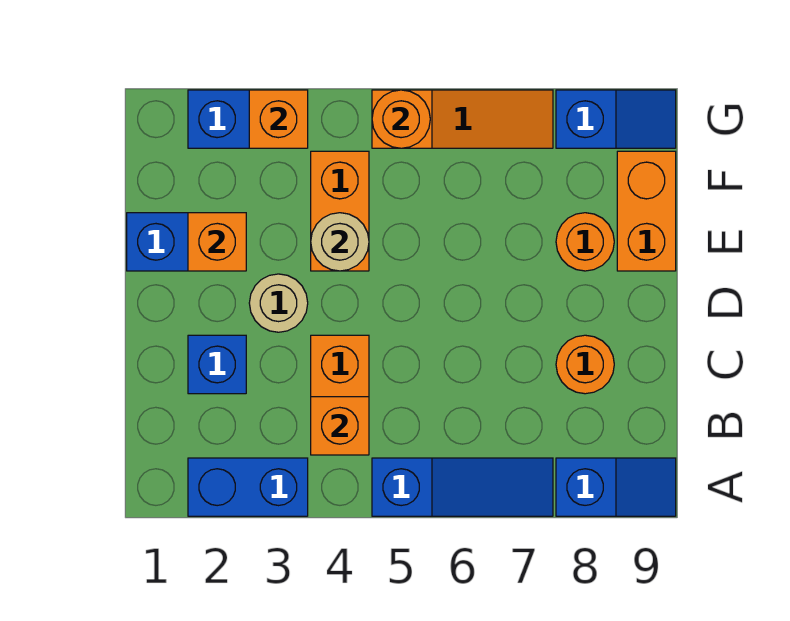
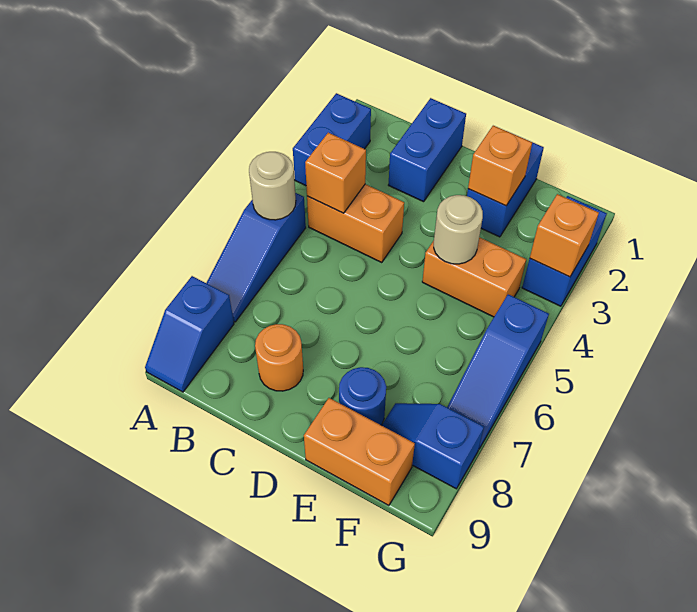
blue brick C2 level 1 -> blue brick C1:C2 level 1
tan round brick D3 level 1 -> tan round brick A5 level 2
orange round brick E8 level 1 -> blue round brick E8 level 1
orange slope G5:G7 level 1 top 5 -> blue slope G5:G7 level 1 top 5
orange round brick G5 level 2 -> none
blue slope G8:G9 level 1 top 8 -> blue slope F8:G8 level 1 top G

